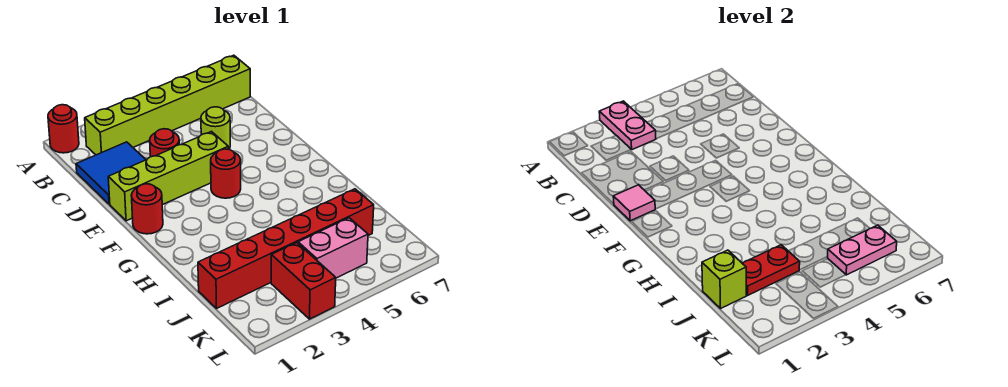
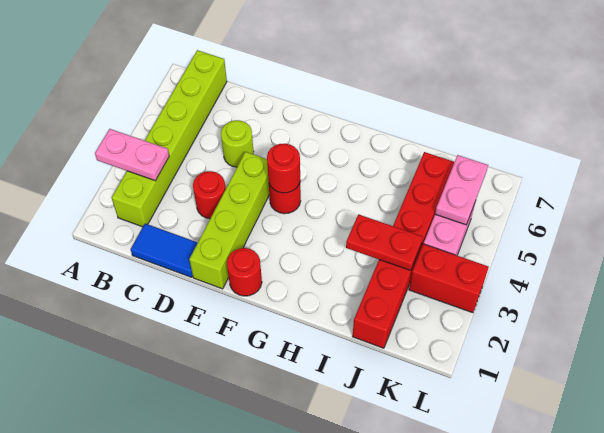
red round brick A1 level 1 -> red round brick F4 level 2
blue tile C1:D2 level 1 -> blue tile C1:D1 level 1
pink tile E1 level 2 -> none
lime brick J1 level 2 -> none
red plate J2:J3 level 2 -> red plate I3:J3 level 2

